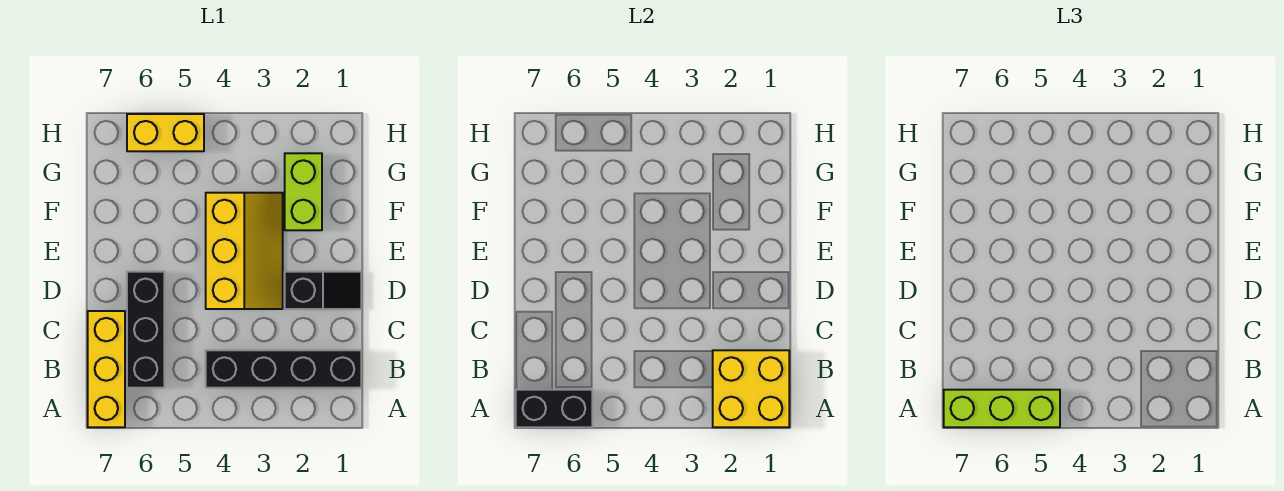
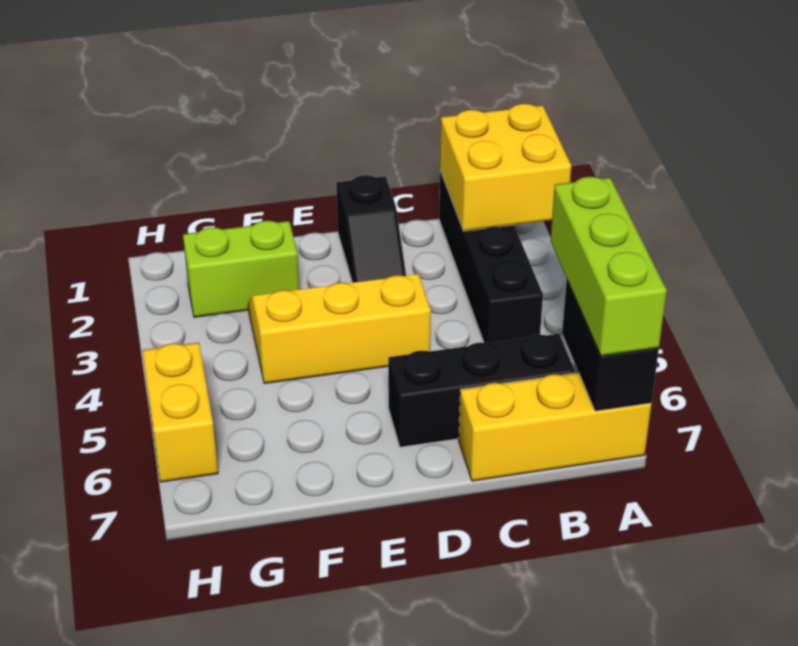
black slope D1:D2 level 1 top 2 -> black slope D1:D2 level 1 top 1

